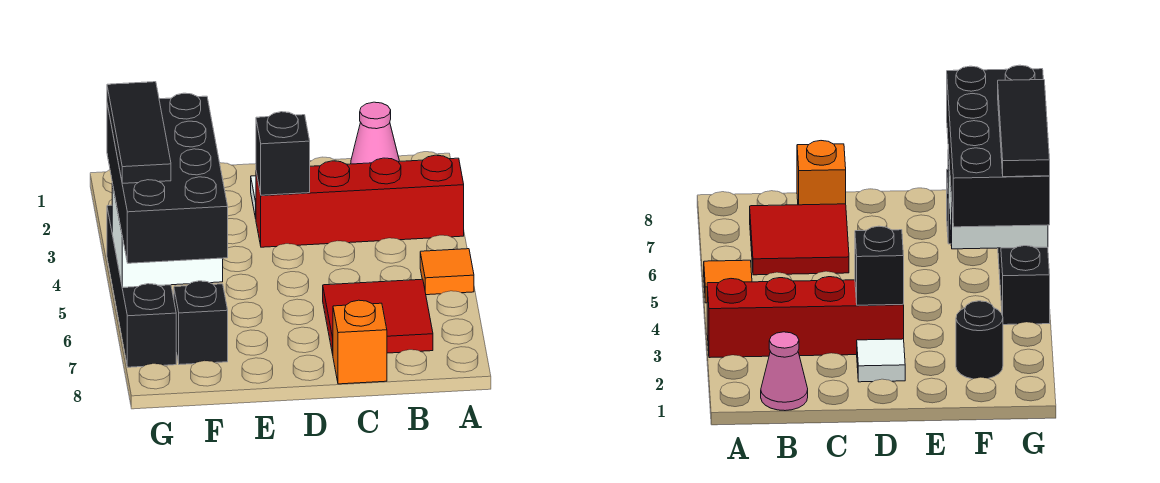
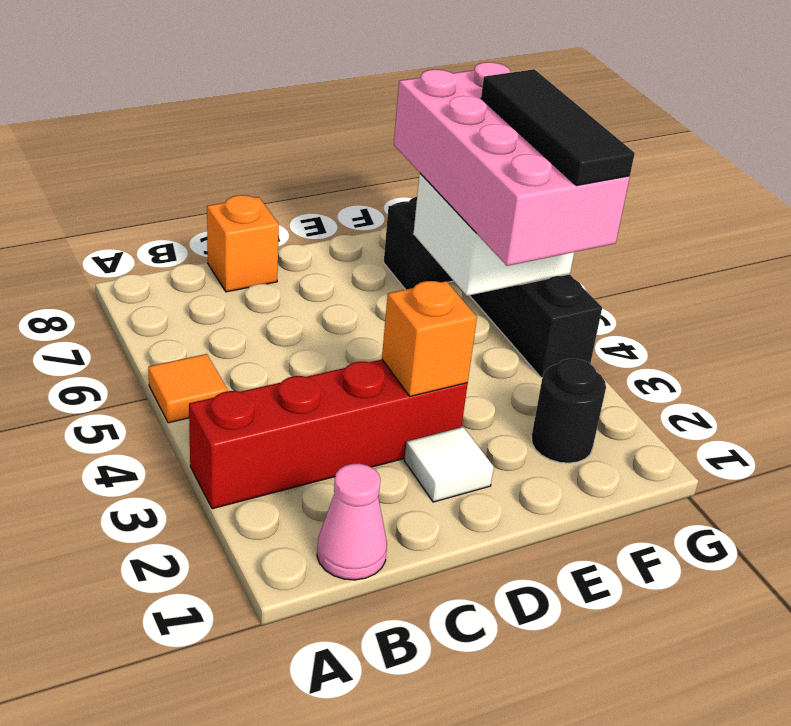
red tile B6:C7 level 1 -> none
black brick D3 level 2 -> orange brick D3 level 2
black brick F4:G7 level 3 -> pink brick F4:G7 level 3

